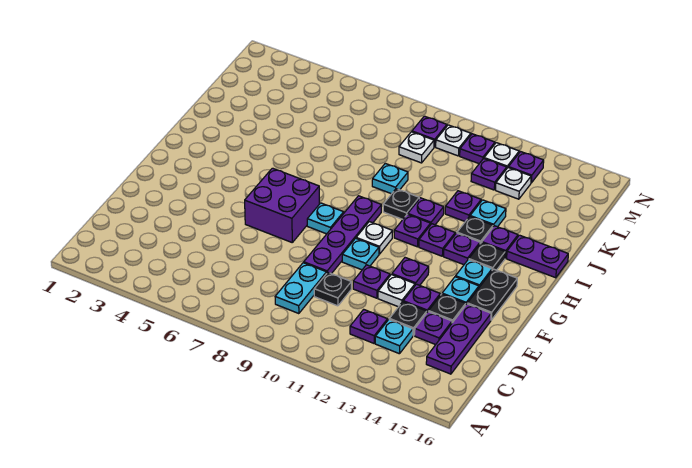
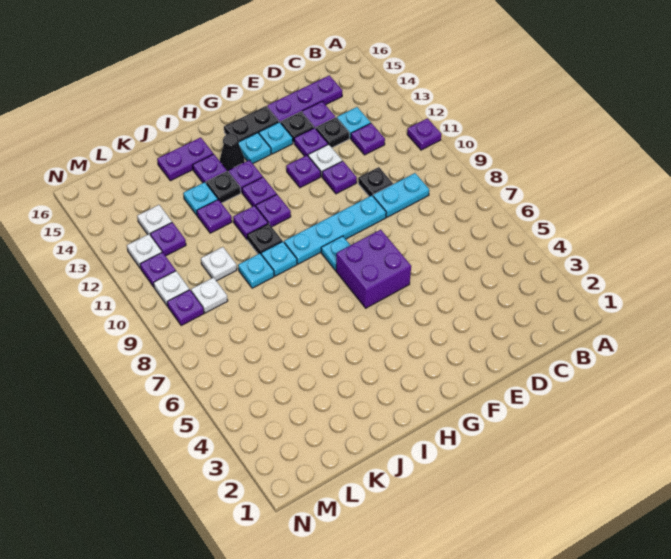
purple plate E9:H9 level 1 -> cyan plate E9:H9 level 1
cyan plate F10 level 1 -> cyan plate I9 level 1
white plate G10 level 1 -> white plate K10 level 1
black plate H14 level 1 -> black cone H14 level 1
purple plate I15:I16 level 1 -> purple plate I15:J15 level 1
purple plate M13 level 1 -> purple plate A11 level 1

